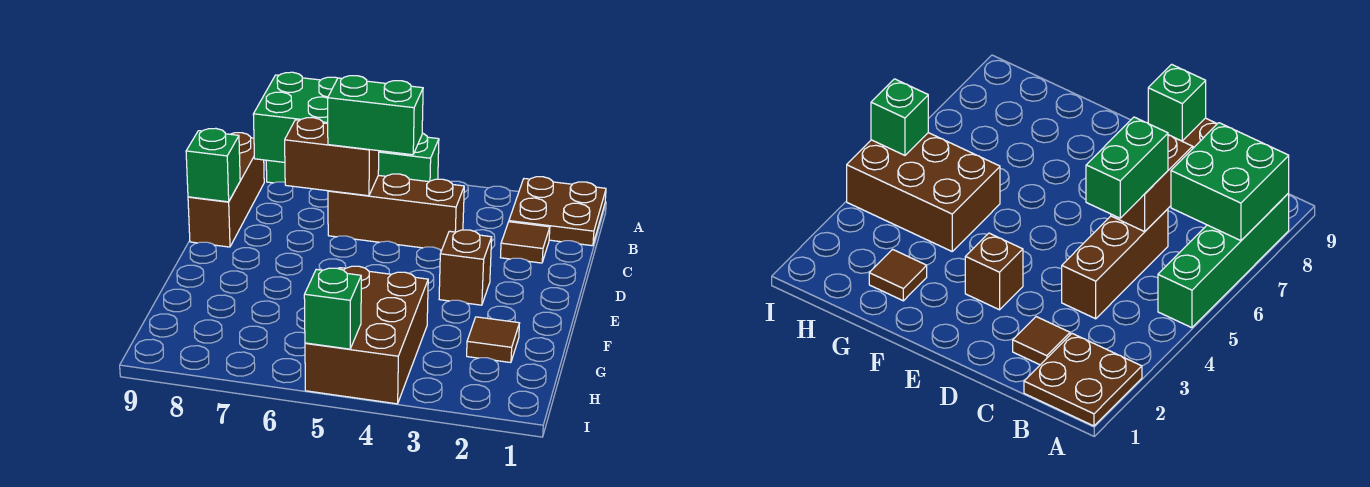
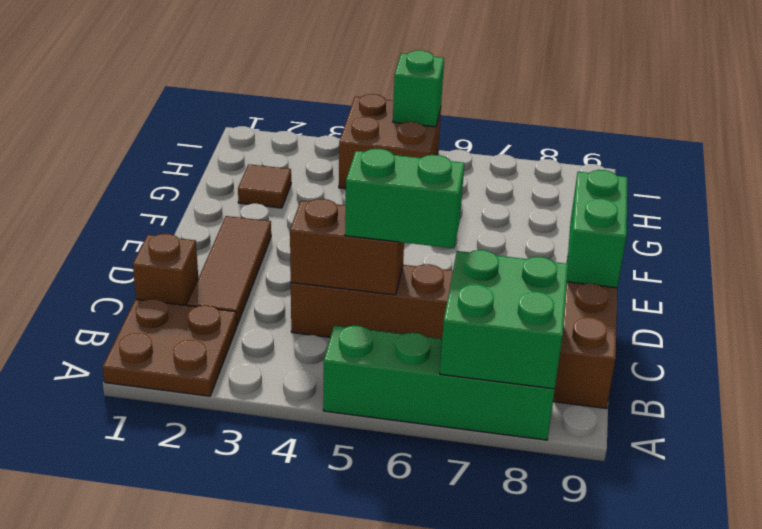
brown tile C2 level 1 -> brown tile C2:E2 level 1
brown brick C6:C7 level 2 -> brown brick C4:C5 level 2
green brick D9 level 2 -> green brick D9:E9 level 2
brown brick E3 level 1 -> brown brick C1 level 1
brown brick G4:I5 level 1 -> brown brick H4:I5 level 1

